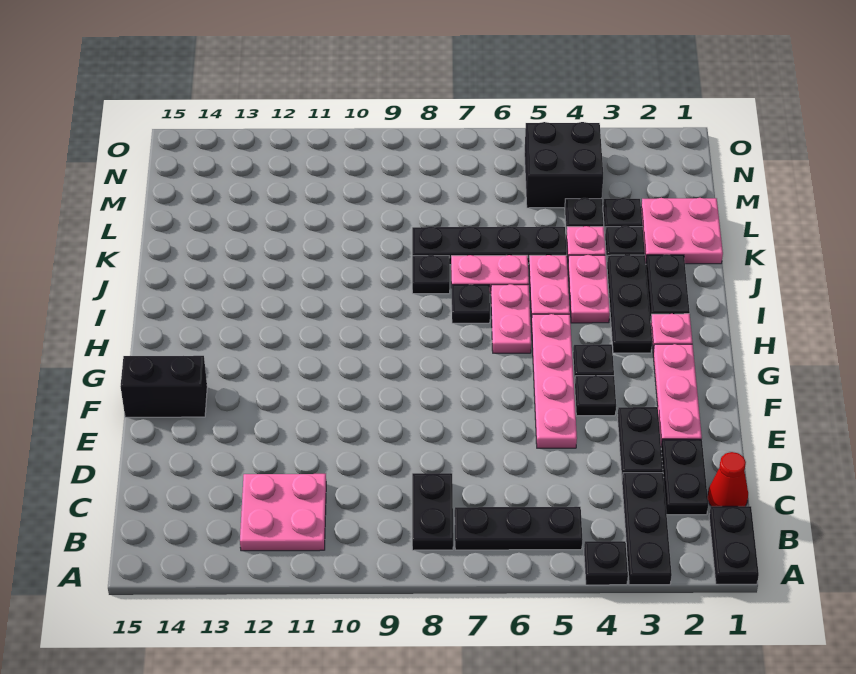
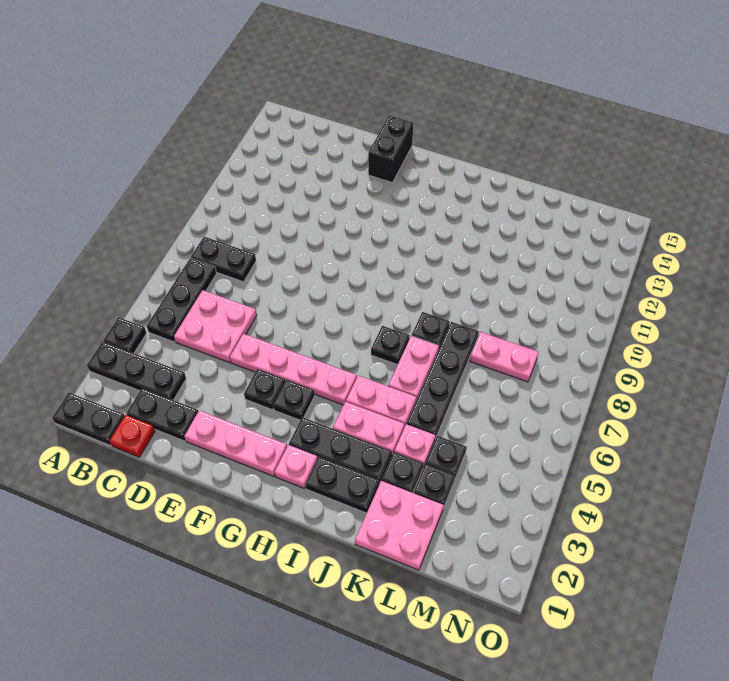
pink plate B11:C12 level 1 -> pink plate C5:D6 level 1
red cone C1 level 1 -> red plate C1 level 1
black plate D3:E3 level 1 -> none
pink plate H6:I6 level 1 -> pink plate L8:M8 level 1
black brick M4:N5 level 1 -> none

